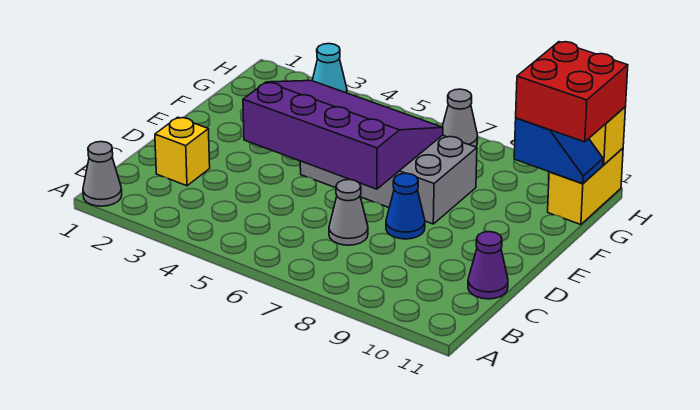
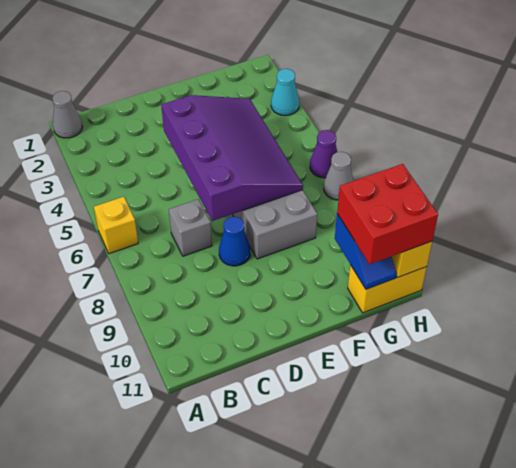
yellow brick C2 level 1 -> yellow brick A6 level 1
grey cone C7 level 1 -> grey brick C7 level 1
purple cone C11 level 1 -> purple cone H6 level 1

